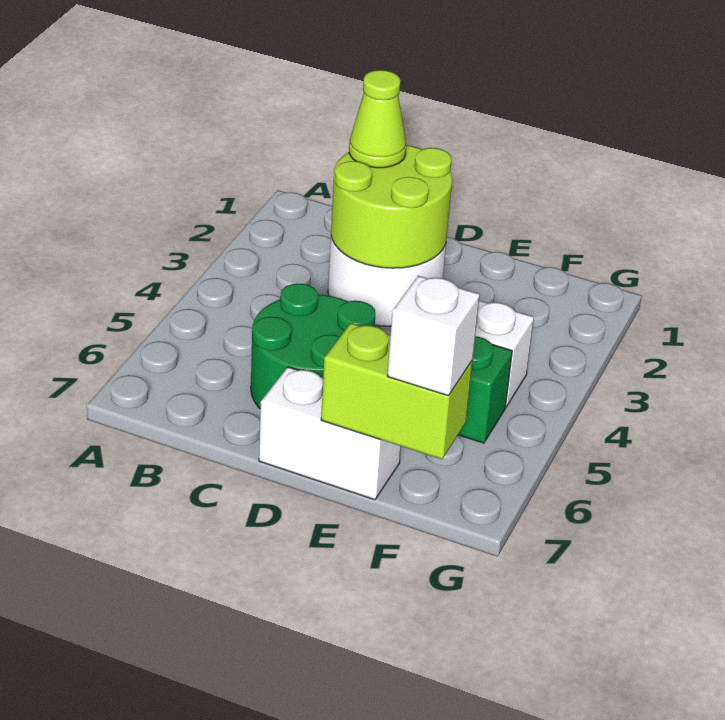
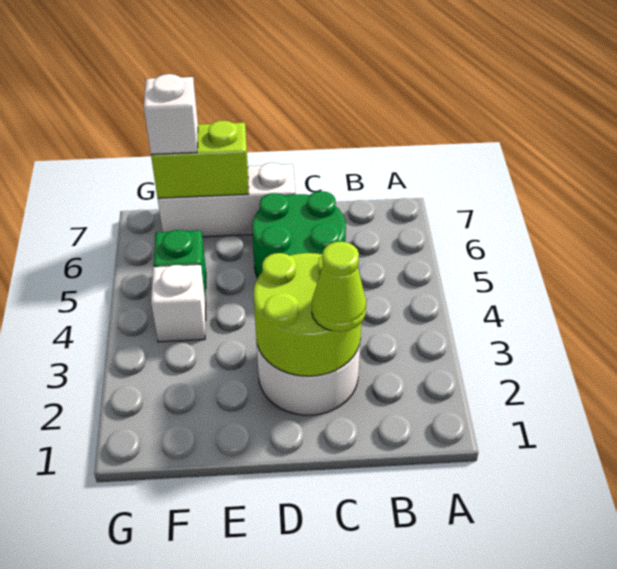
white brick D7:E7 level 1 -> white brick D7:F7 level 1

